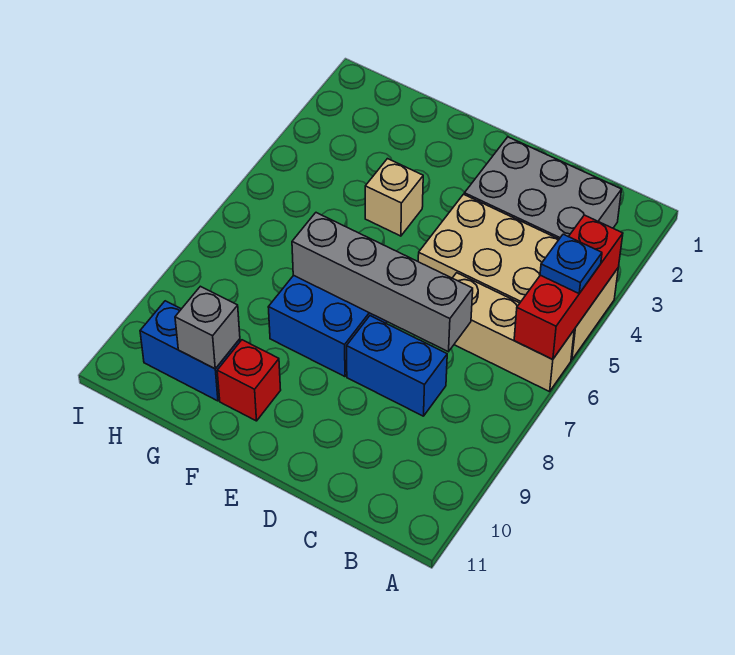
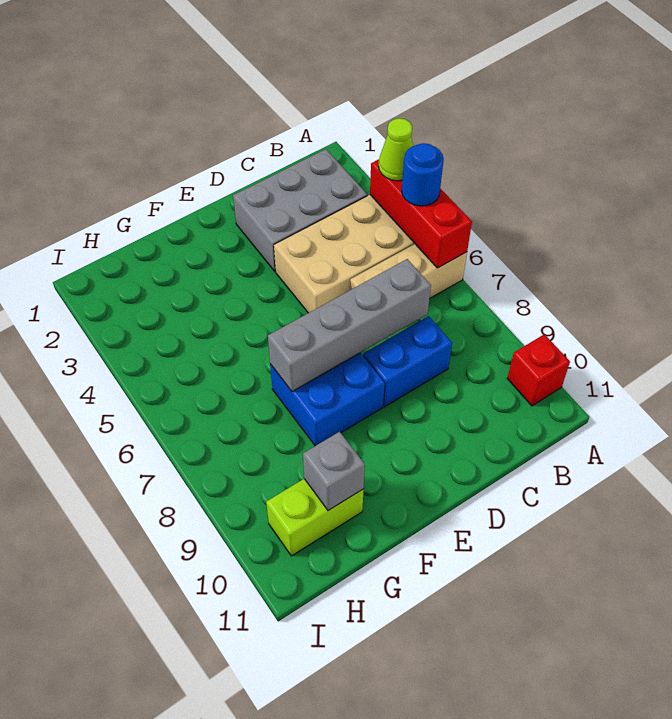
none -> lime cone A4 level 3
blue plate A5 level 3 -> blue round brick A5 level 3
tan brick F4 level 1 -> none
red brick F10 level 1 -> red brick A10 level 1
blue brick G10:H10 level 1 -> lime brick G10:H10 level 1

